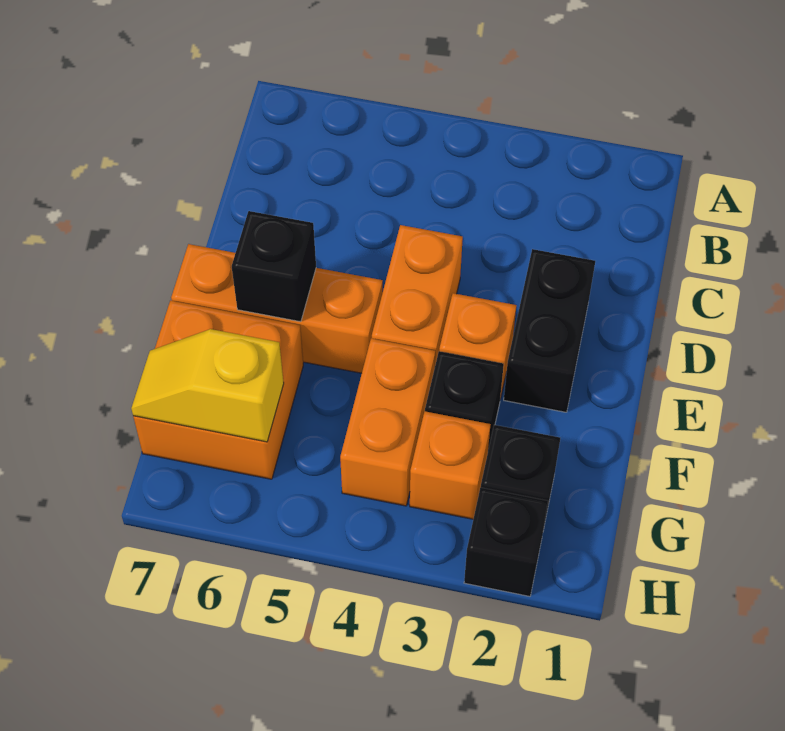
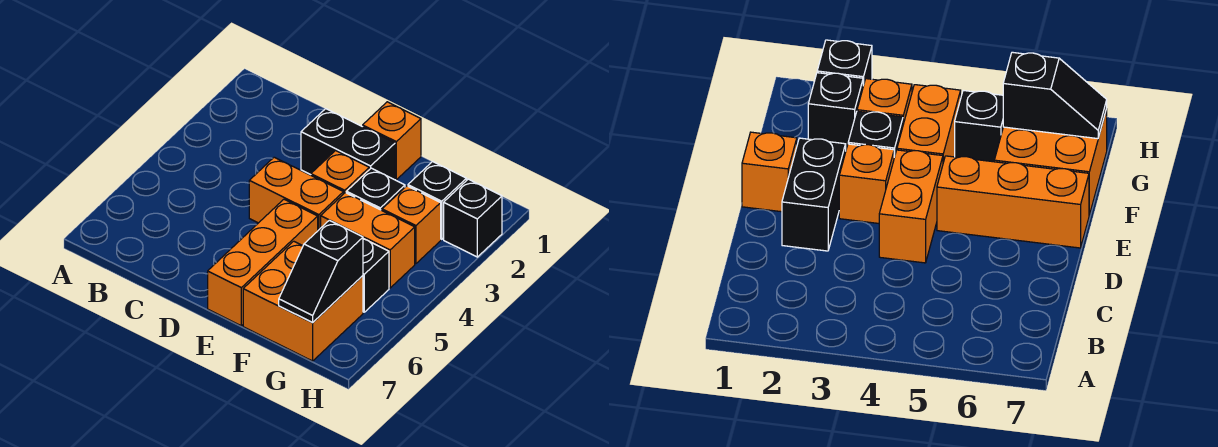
none -> orange brick E1 level 1
black brick E6 level 2 -> black brick G5 level 1
yellow slope G6:G7 level 2 top 6 -> black slope G6:G7 level 2 top 6

